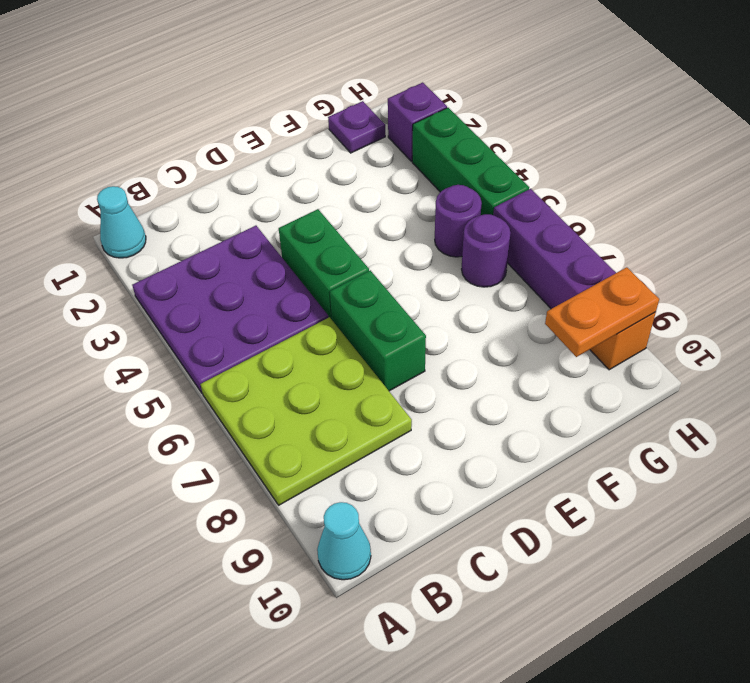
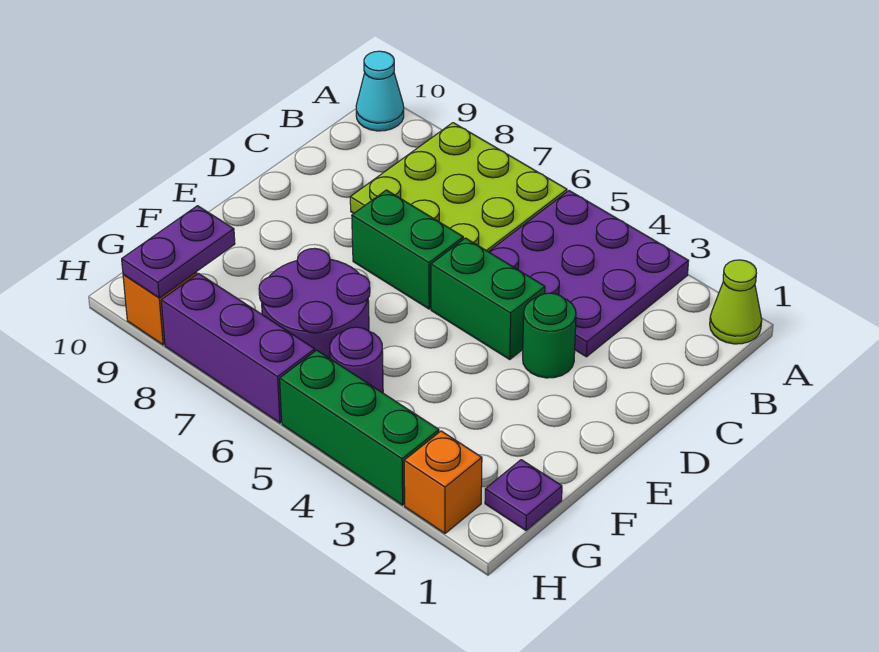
cyan cone A1 level 1 -> lime cone A1 level 1
none -> green round brick D3 level 1
purple round brick G6 level 1 -> purple round brick F6:G7 level 1
orange plate G9:H9 level 2 -> purple plate G9:H9 level 2
purple brick H2 level 1 -> orange brick H2 level 1

